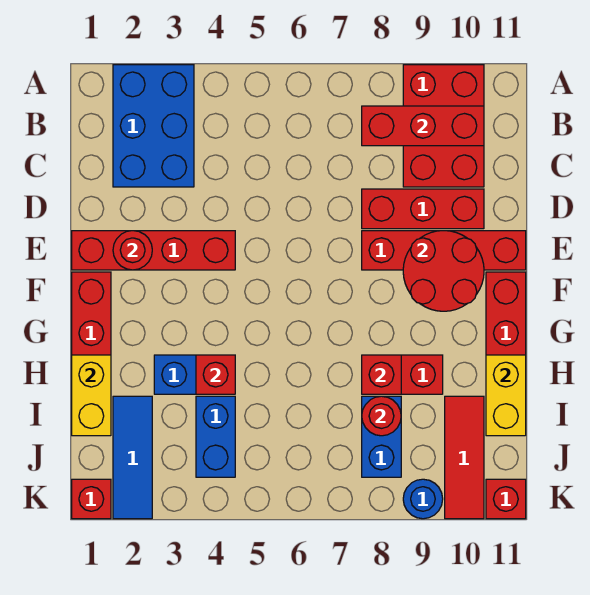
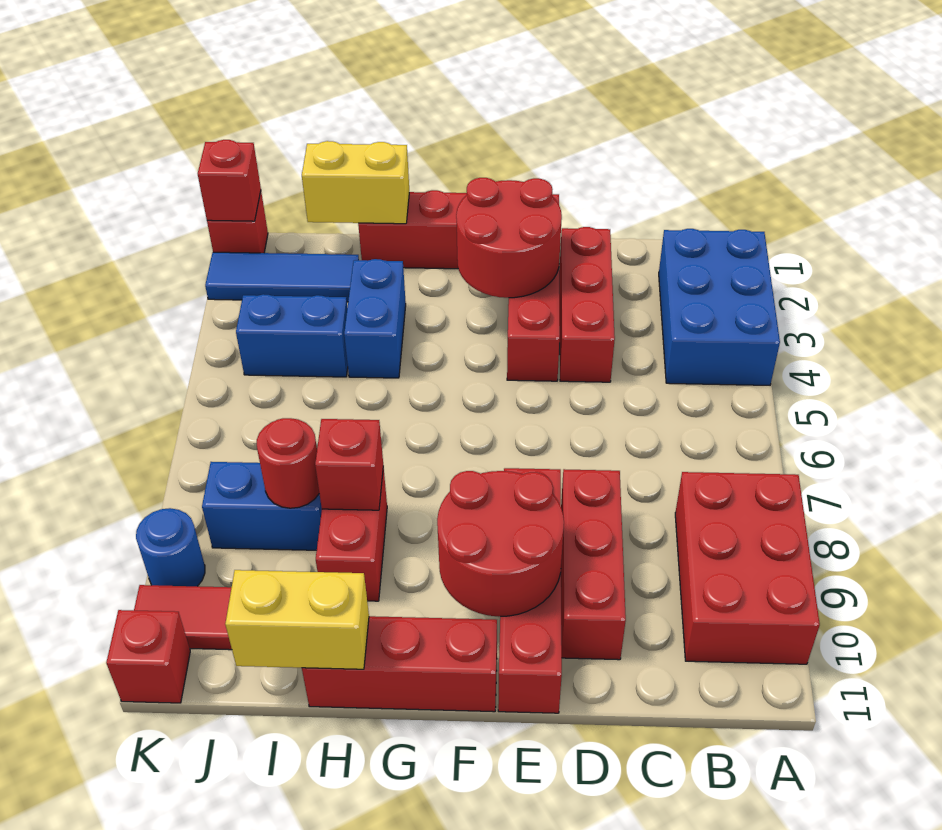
blue brick A2:C3 level 1 -> blue brick A2:B4 level 1
red brick A9:C10 level 1 -> red brick A8:B10 level 1
red brick B8:B10 level 2 -> red brick D2:D4 level 1
red round brick E2 level 2 -> red round brick E2:F3 level 2
red brick H4 level 2 -> red brick K1 level 2

